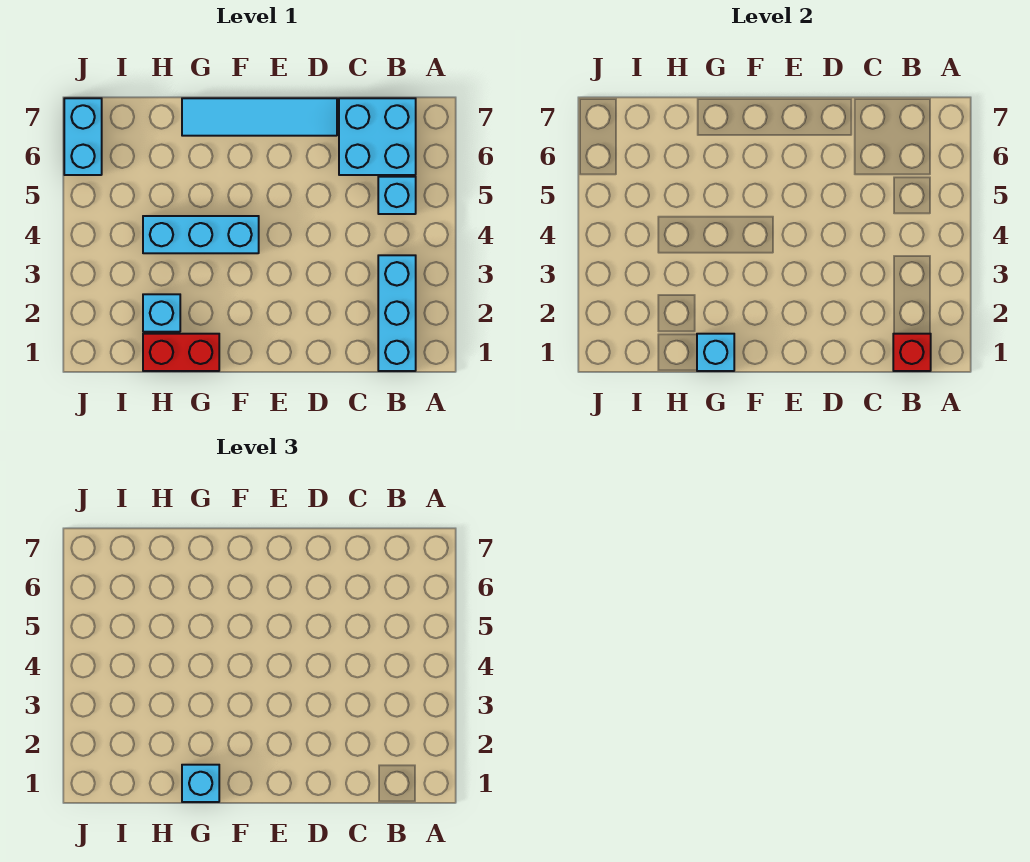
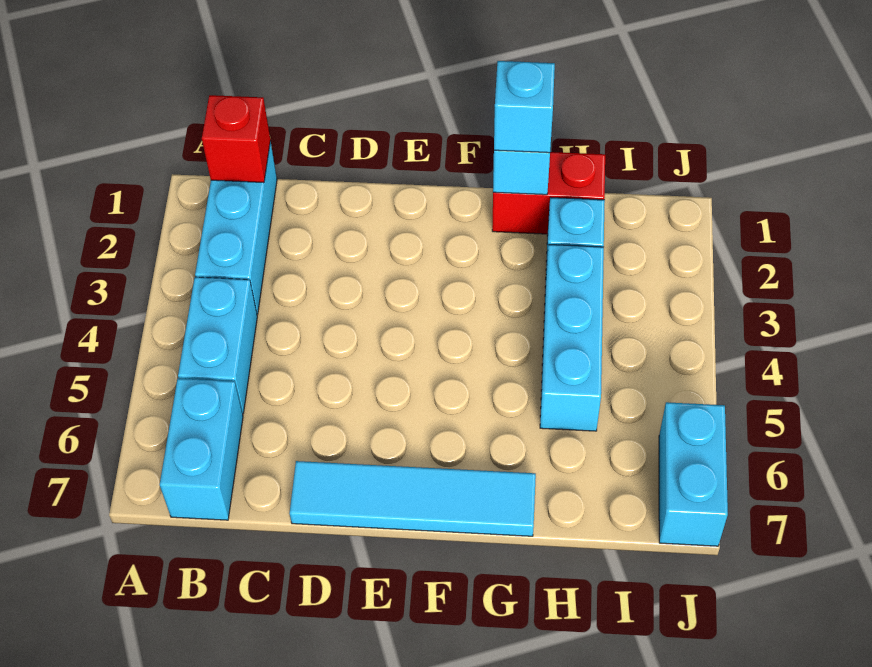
cyan brick B5 level 1 -> cyan brick B4:B5 level 1
cyan brick B6:C7 level 1 -> cyan brick B6:B7 level 1
cyan brick F4:H4 level 1 -> cyan brick H3:H5 level 1

